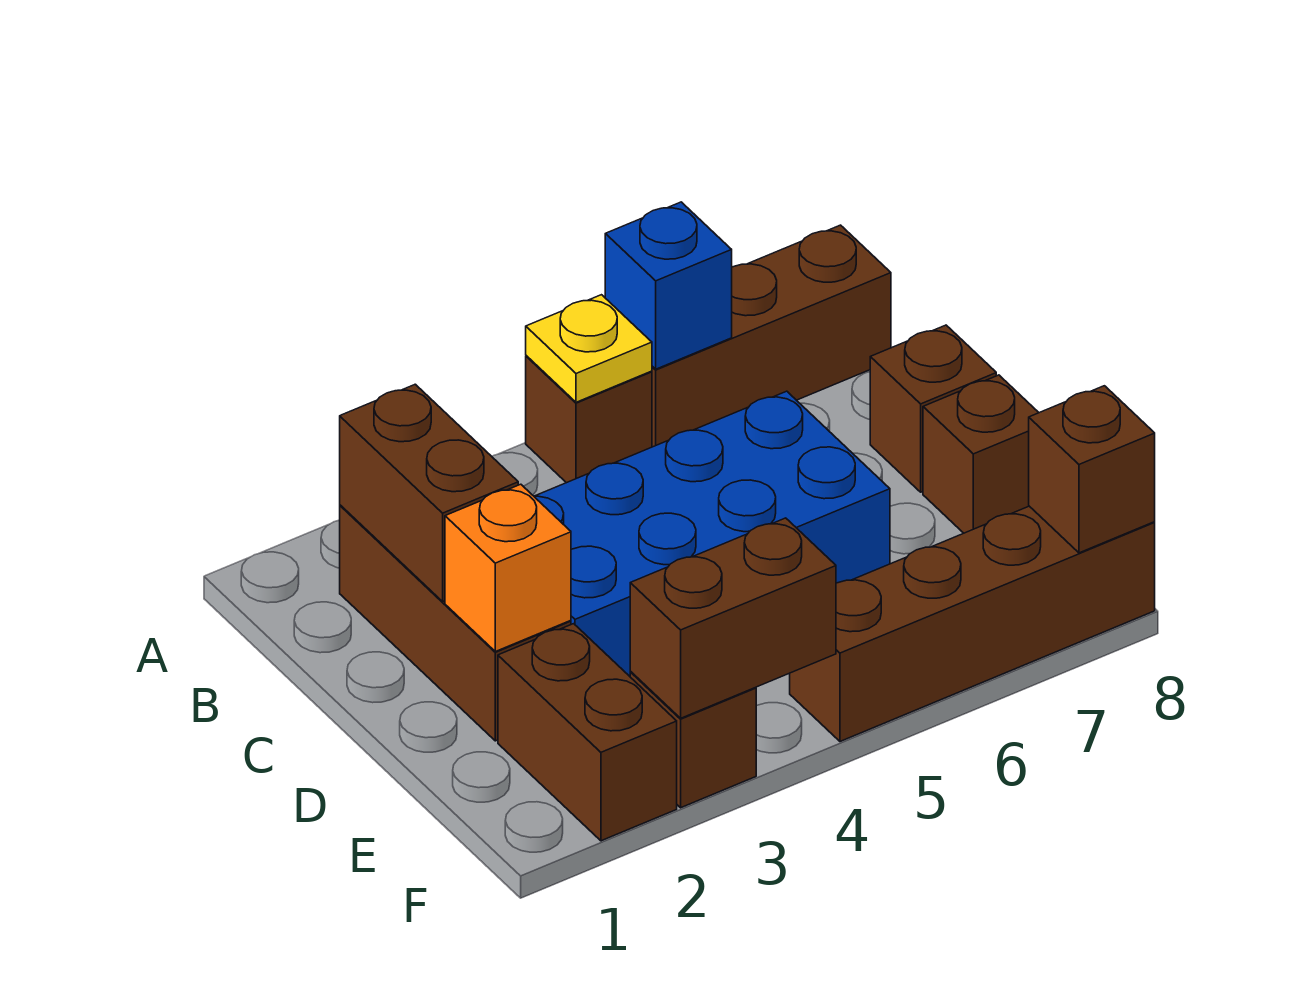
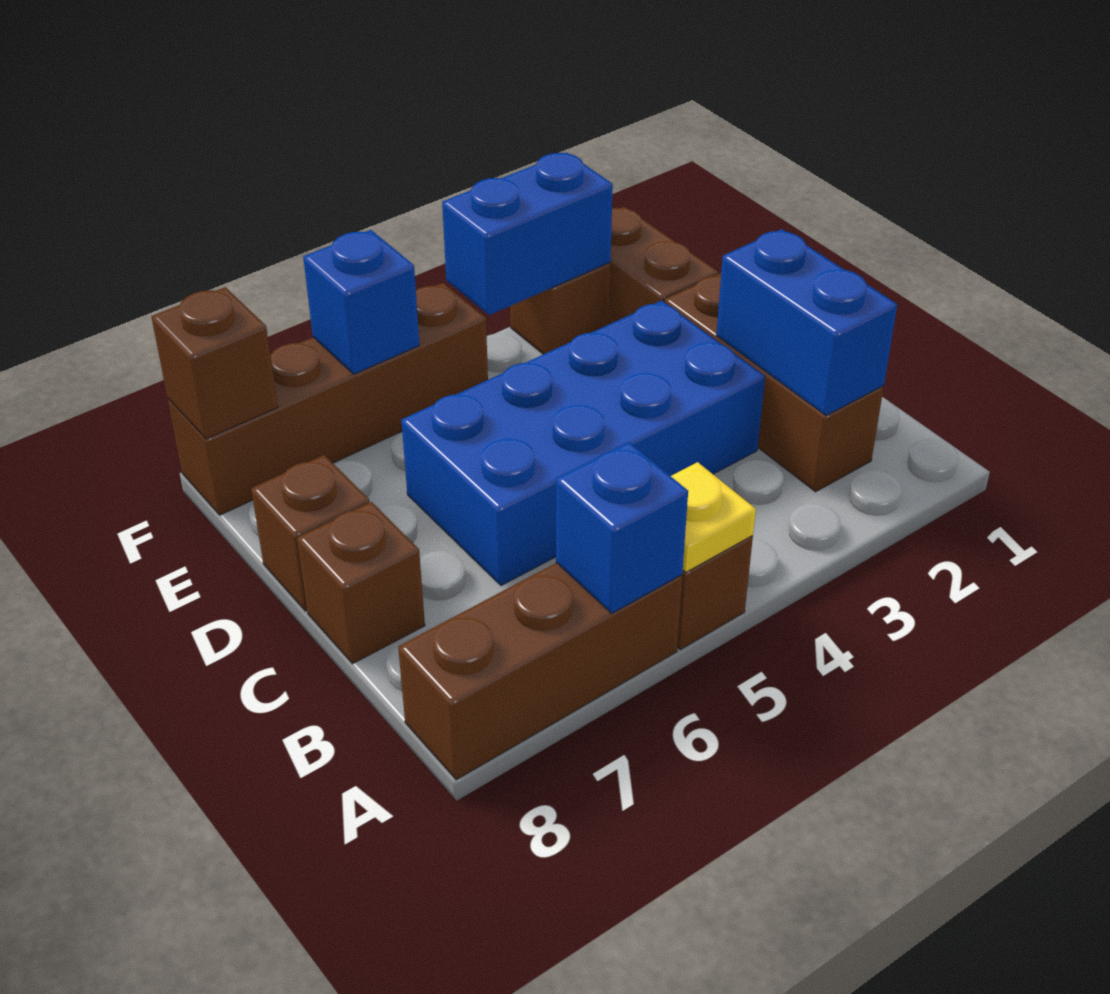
brown brick B2:C2 level 2 -> blue brick B2:C2 level 2
orange brick D2 level 2 -> none
brown brick F3:F4 level 2 -> blue brick F3:F4 level 2
none -> blue brick F6 level 2

